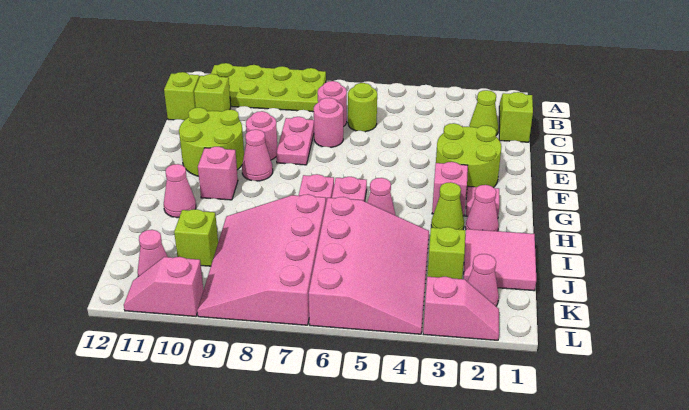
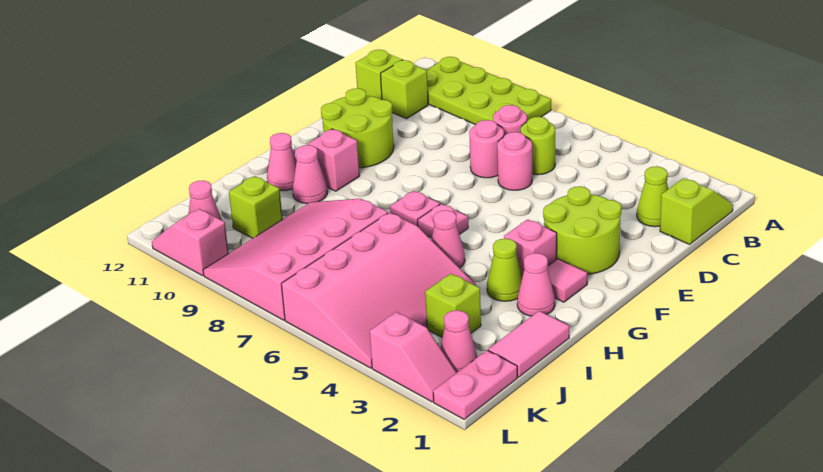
pink plate D8:E8 level 1 -> pink plate K1:L1 level 1
pink round brick E9 level 1 -> pink round brick D6 level 1
pink cone F9 level 1 -> pink cone H10 level 1
pink tile I1:J2 level 1 -> pink tile I1:J1 level 1

